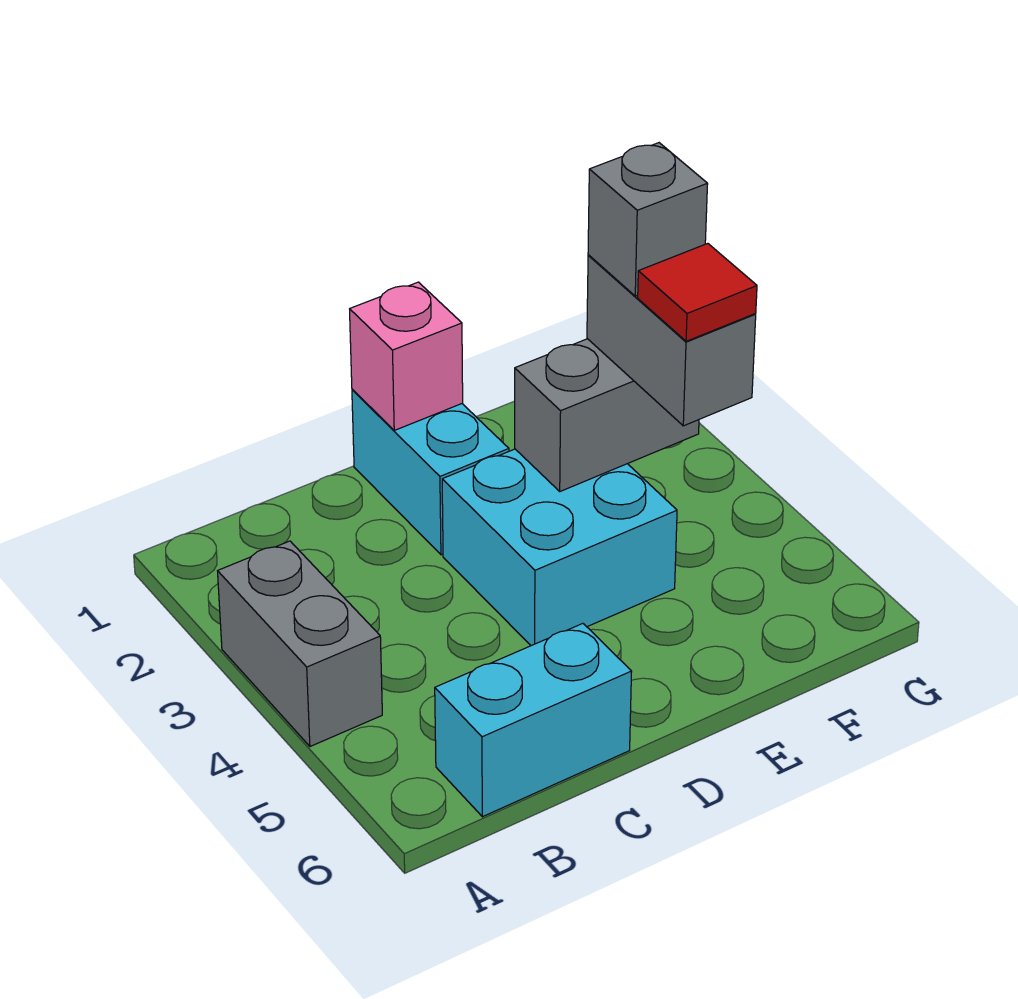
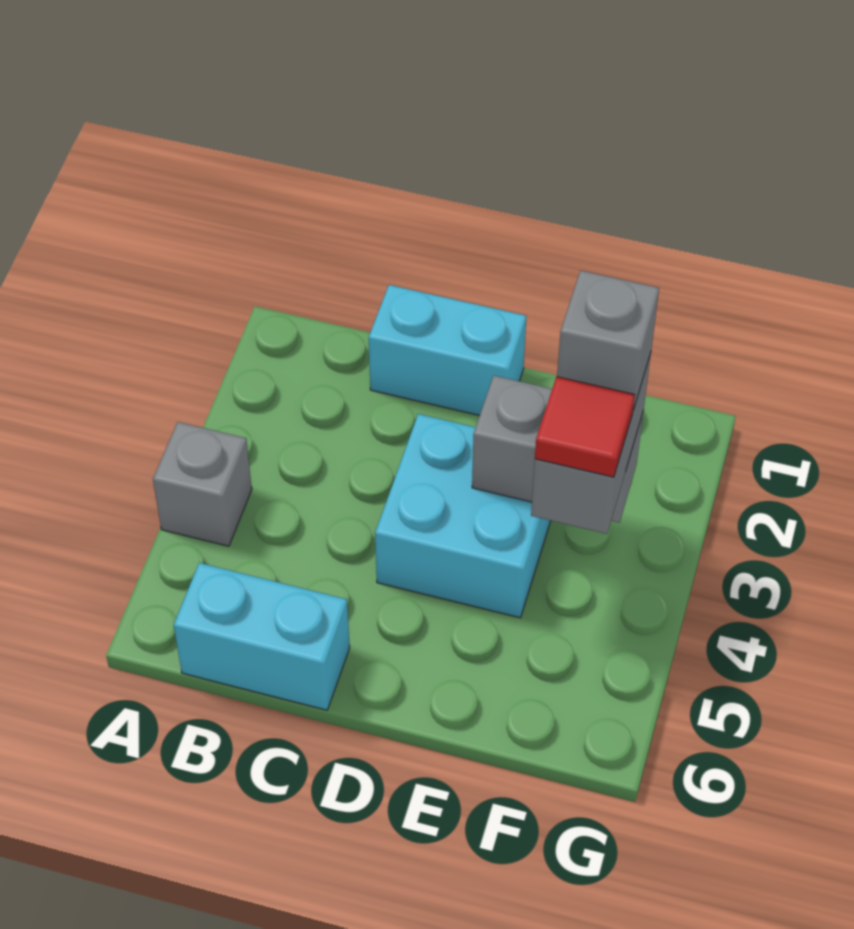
grey brick A3:A4 level 1 -> grey brick A4 level 1
cyan brick D1:D2 level 1 -> cyan brick C1:D1 level 1
pink brick D1 level 2 -> none

